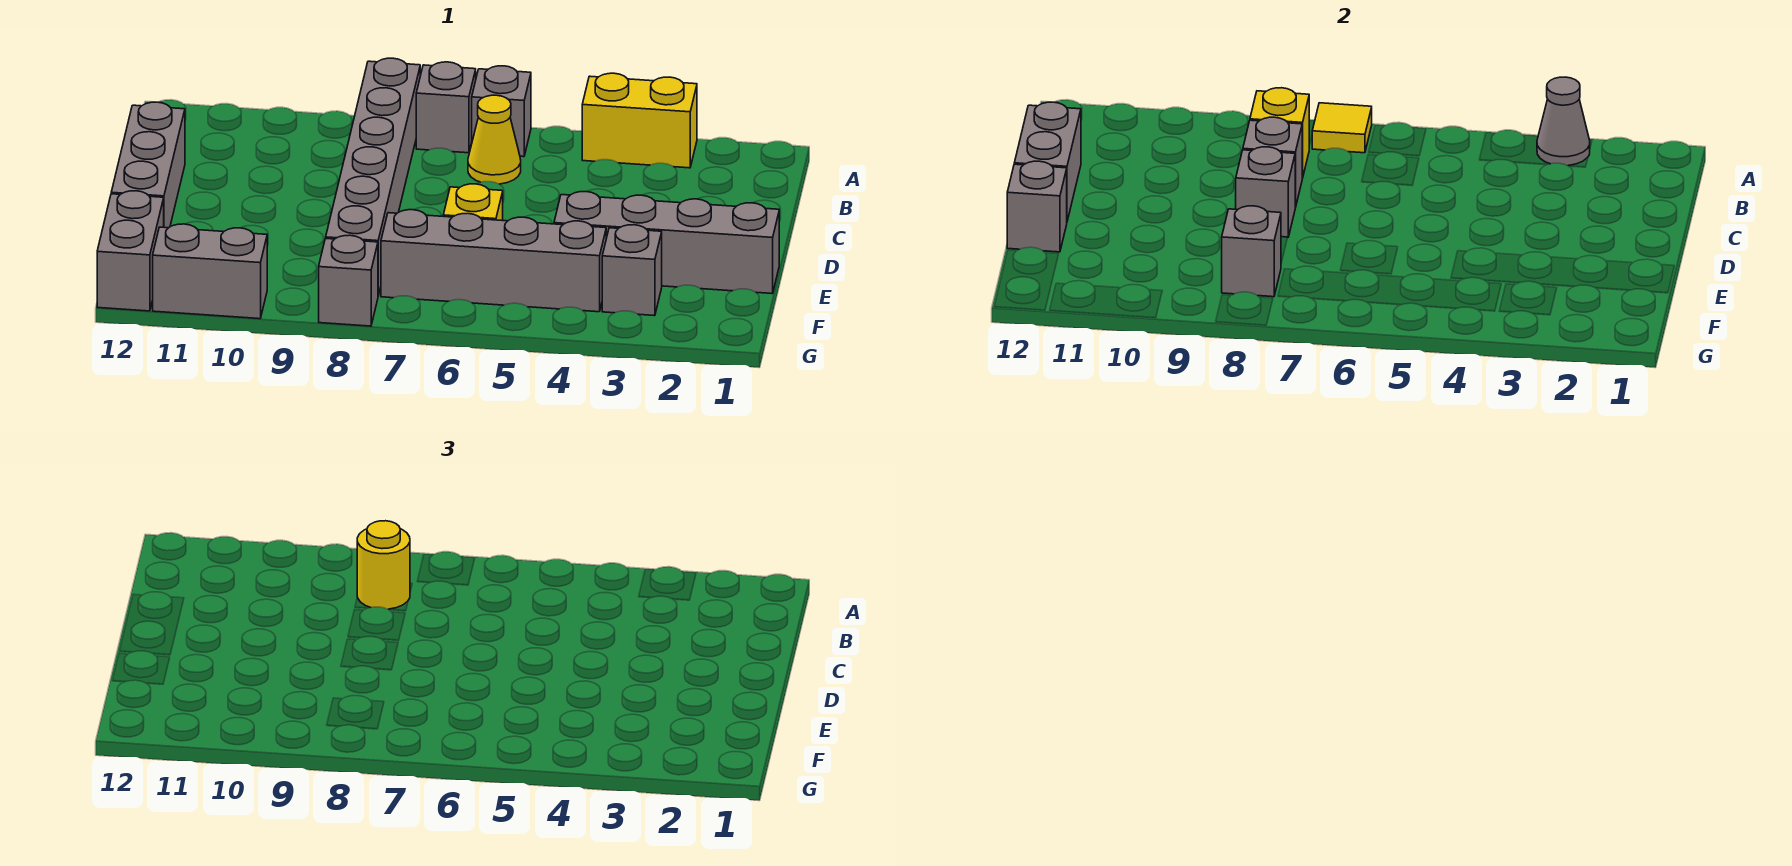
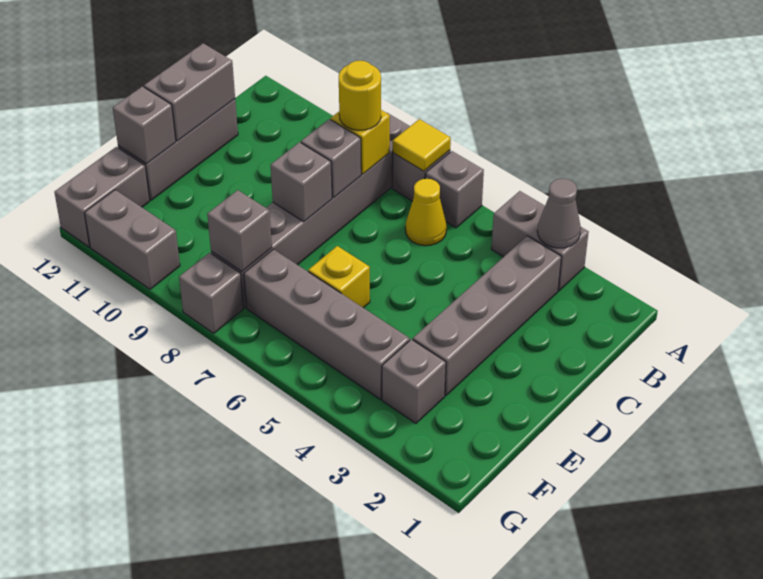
yellow brick A3:A4 level 1 -> grey brick A3:A4 level 1
grey brick E1:E4 level 1 -> grey brick B3:E3 level 1

